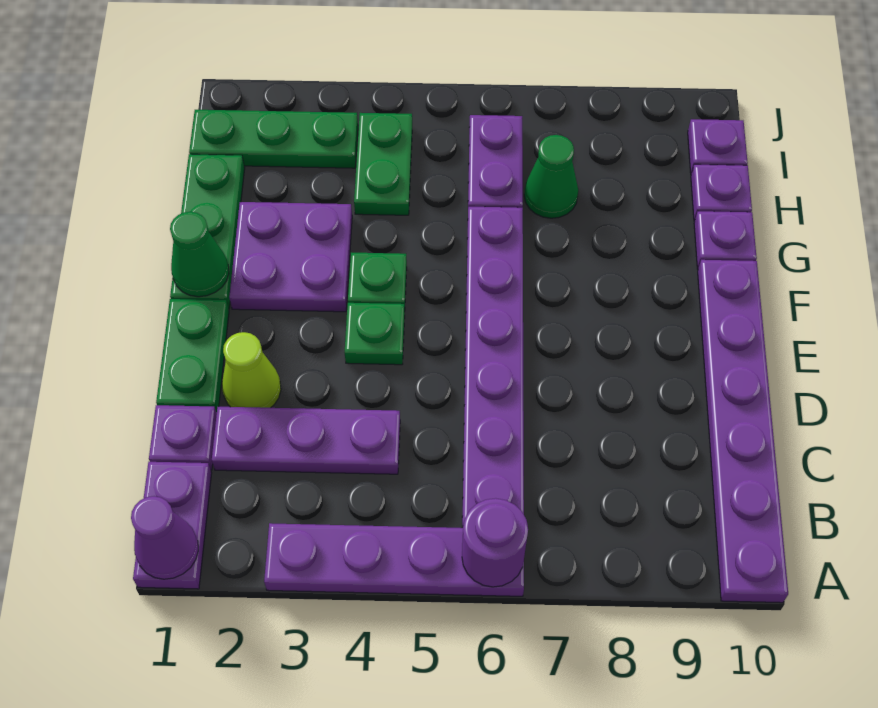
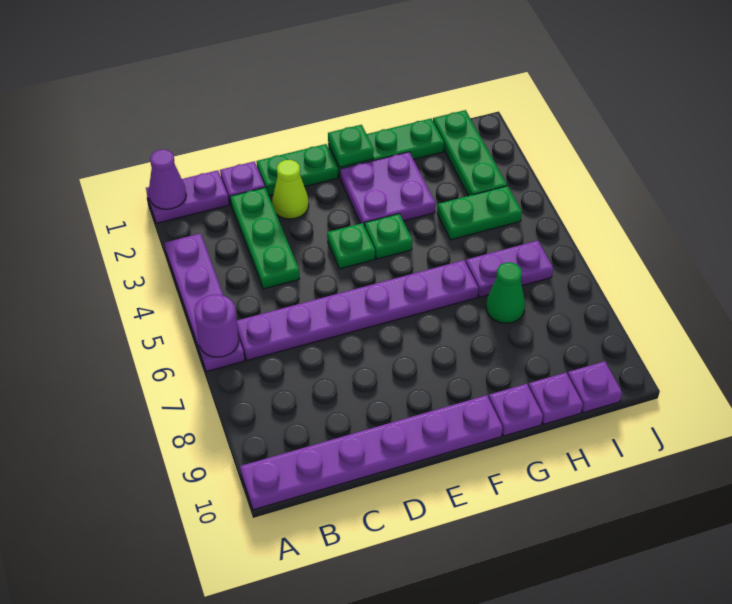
purple plate C2:C4 level 1 -> green plate C2:C4 level 1
green cone F1 level 2 -> green plate F1 level 2

